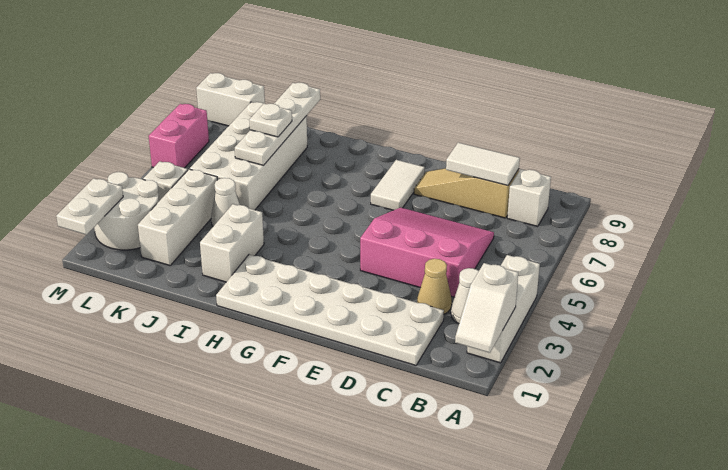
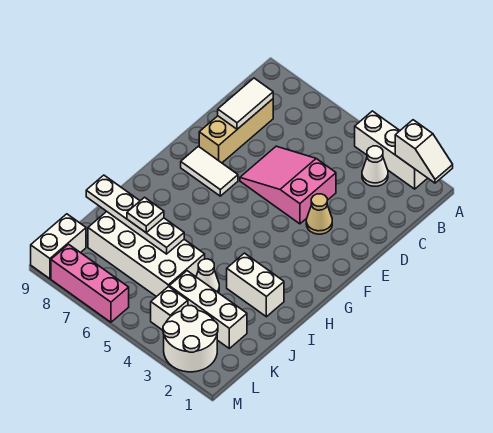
white brick B8 level 1 -> none
white plate C1:H2 level 1 -> none
tan cone C3 level 1 -> tan cone E3 level 1
pink slope C4:E6 level 1 top 4 -> pink slope D4:E6 level 1 top 4
tan slope C8:E8 level 1 top C -> tan brick C8:E8 level 1
white plate M1:M2 level 2 -> none
pink brick M6:M7 level 1 -> pink brick M6:M8 level 1

